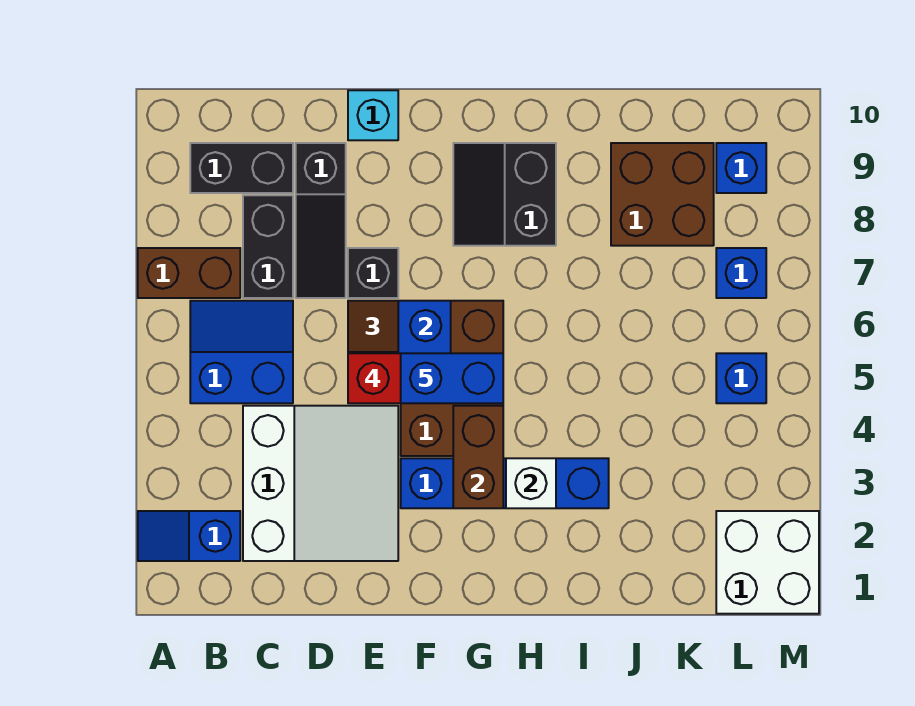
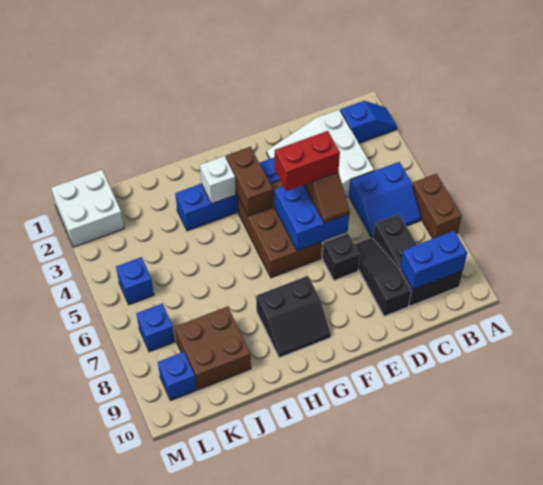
brown brick A7:B7 level 1 -> brown brick A6:A7 level 1
cyan brick E10 level 1 -> none
blue brick F5:G5 level 5 -> blue brick B9:C9 level 2
black slope G8:H9 level 1 top H -> black slope G8:H9 level 1 top 8

